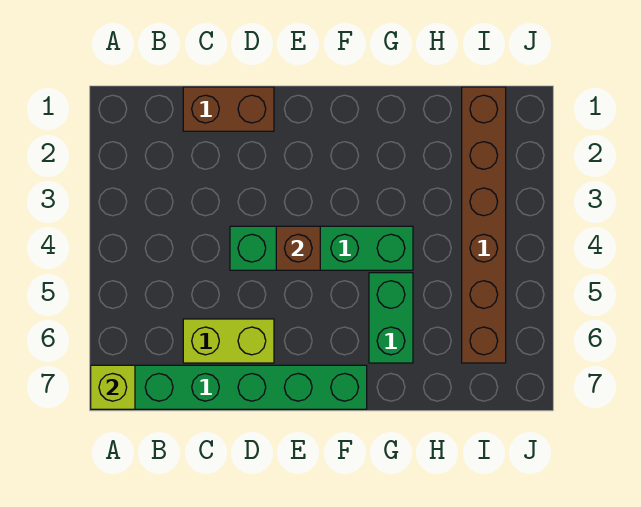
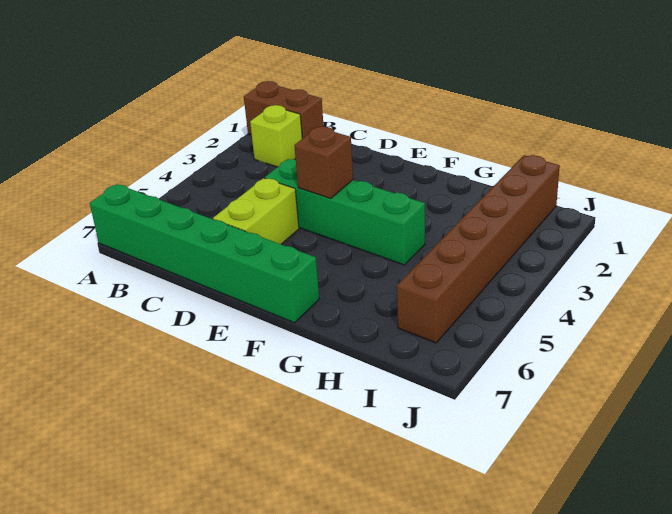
lime brick A7 level 2 -> lime brick B2 level 1
brown brick C1:D1 level 1 -> brown brick A1:B1 level 1
lime brick C6:D6 level 1 -> lime brick D5:D6 level 1
green brick G5:G6 level 1 -> none

